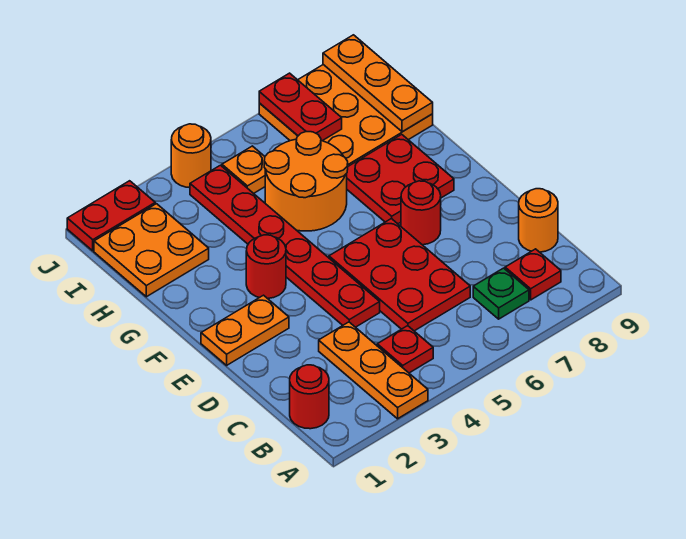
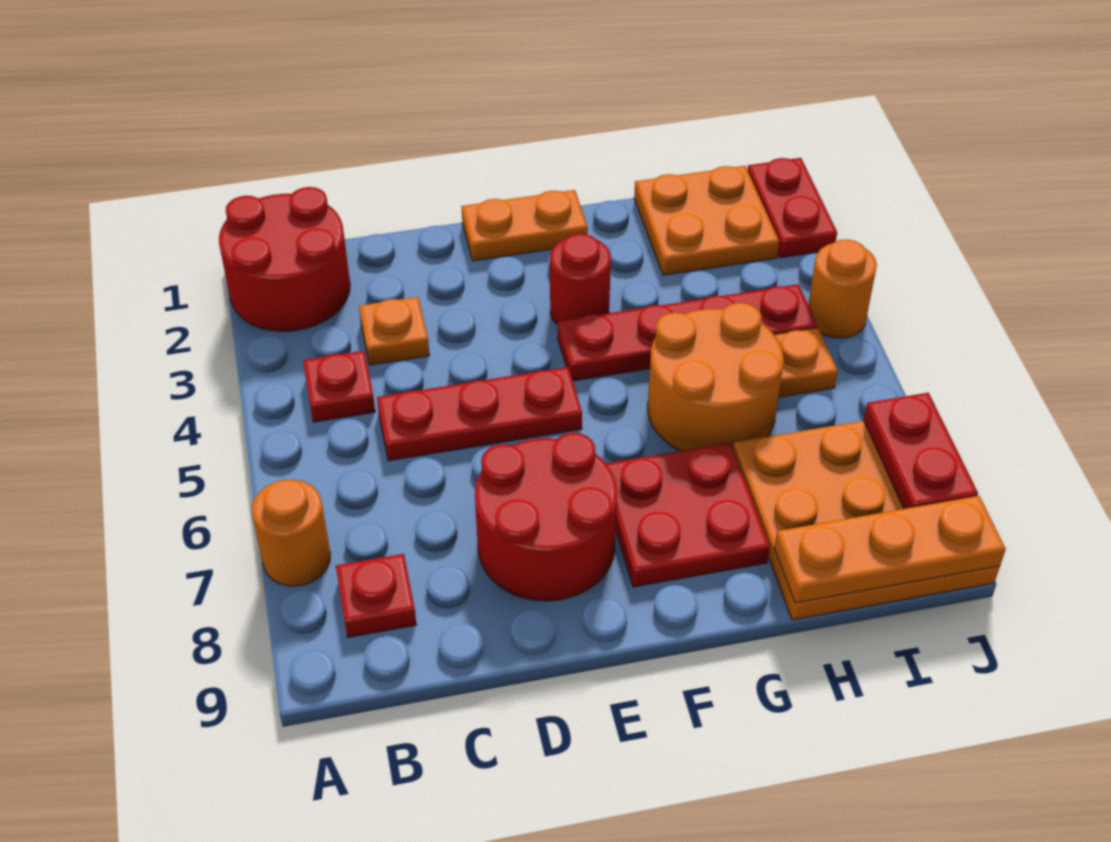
orange plate A3:C3 level 1 -> orange plate C3 level 1
red round brick B1 level 1 -> red round brick A1:B2 level 1
green plate B7 level 1 -> none
red plate C5:E6 level 1 -> red plate C5:E5 level 1
orange round brick C9 level 1 -> orange round brick A7 level 1
red plate D4:I4 level 1 -> red plate F4:I4 level 1
orange plate E1:E2 level 1 -> orange plate E1:F1 level 1
red round brick E7 level 1 -> red round brick D7:E8 level 1
red plate I7:J7 level 2 -> red plate J7:J8 level 2

